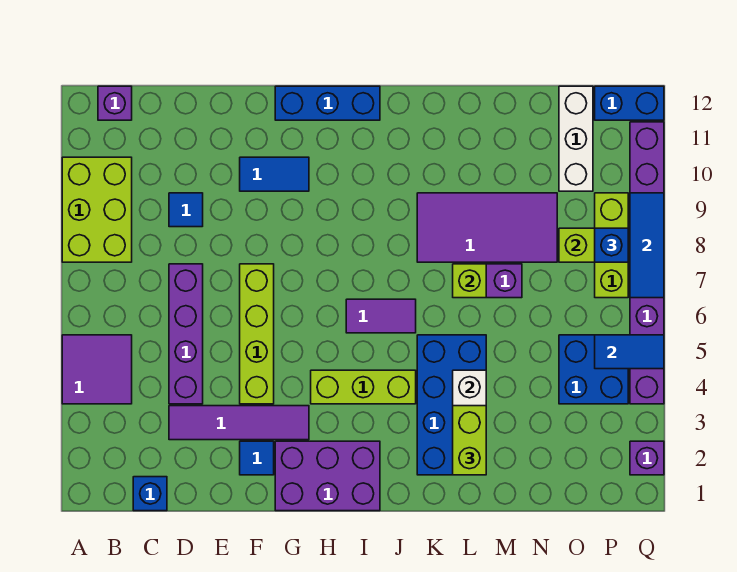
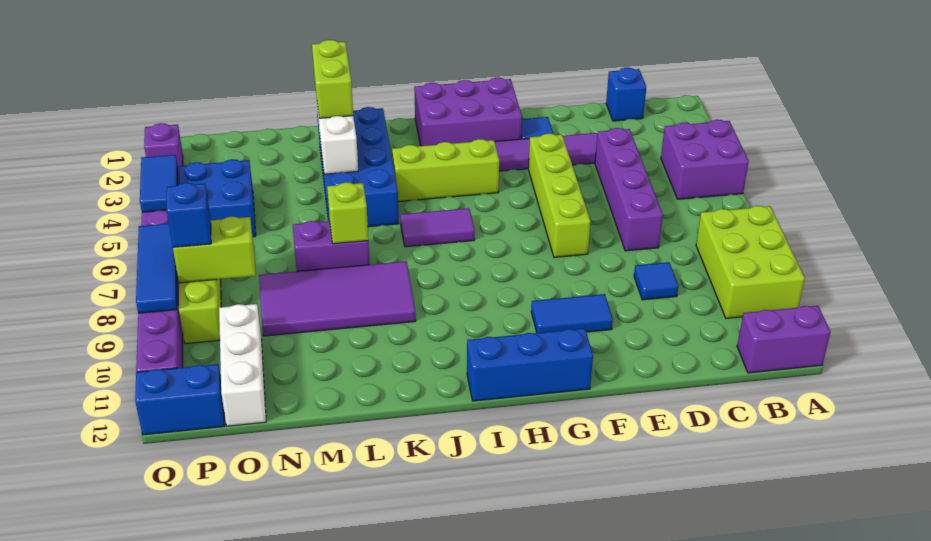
purple tile A4:B5 level 1 -> purple brick A4:B5 level 1
purple brick B12 level 1 -> purple brick A12:B12 level 1
blue tile P5:Q5 level 2 -> blue tile Q4:Q5 level 2

